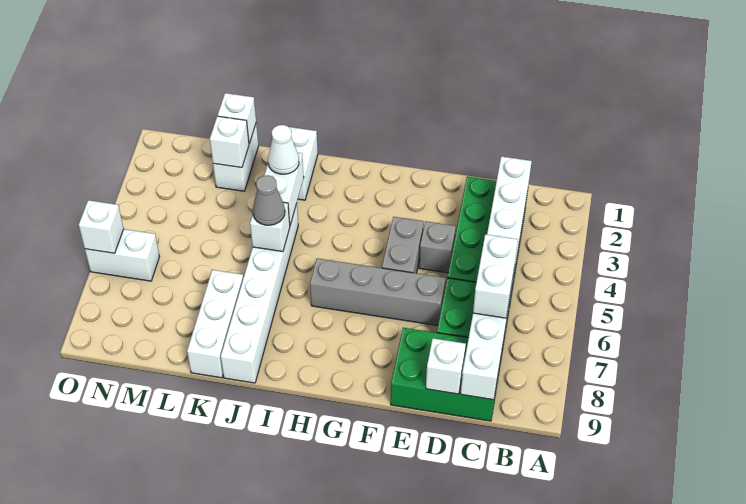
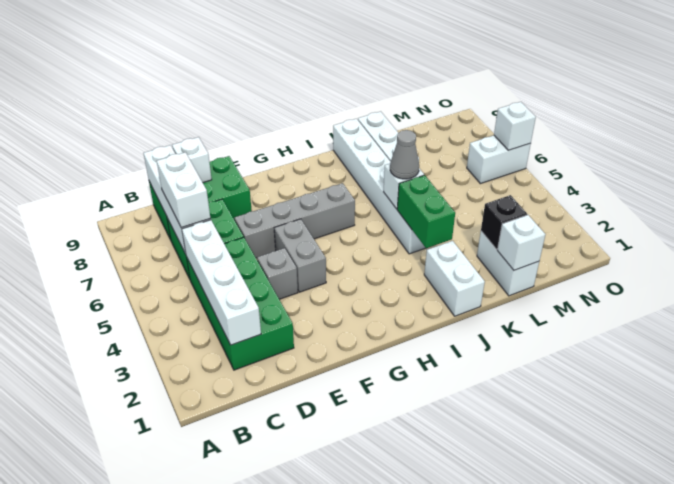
white brick J3:J4 level 2 -> green brick J3:J4 level 2
white cone J3 level 3 -> none
white brick L2 level 2 -> black brick L2 level 2

